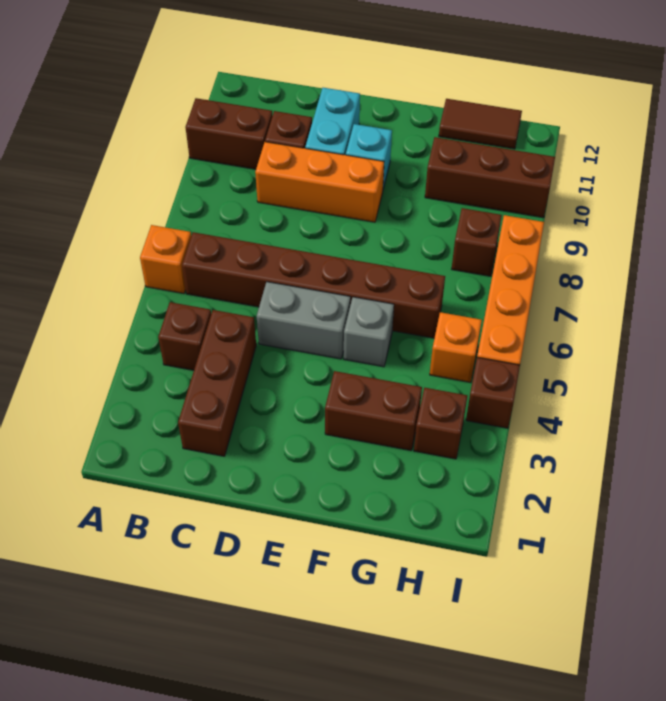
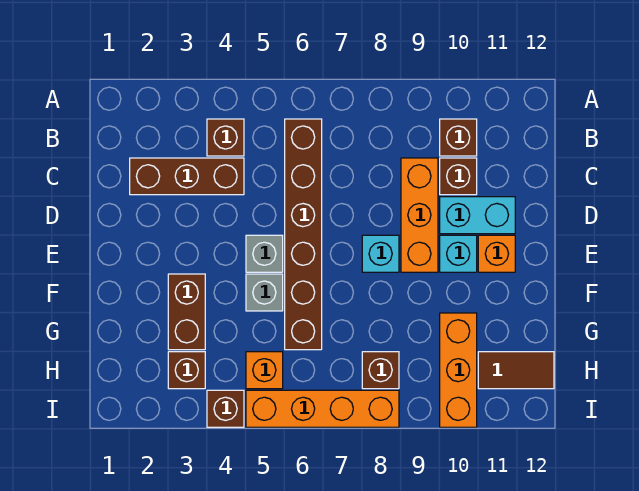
orange brick A6 level 1 -> orange brick E11 level 1
brown brick A10:B10 level 1 -> brown brick B10 level 1
grey brick D5:E5 level 1 -> grey brick E5 level 1
none -> cyan brick E8 level 1
brown brick G10:I10 level 1 -> orange brick G10:I10 level 1
brown tile G12:H12 level 1 -> brown tile H11:H12 level 1

